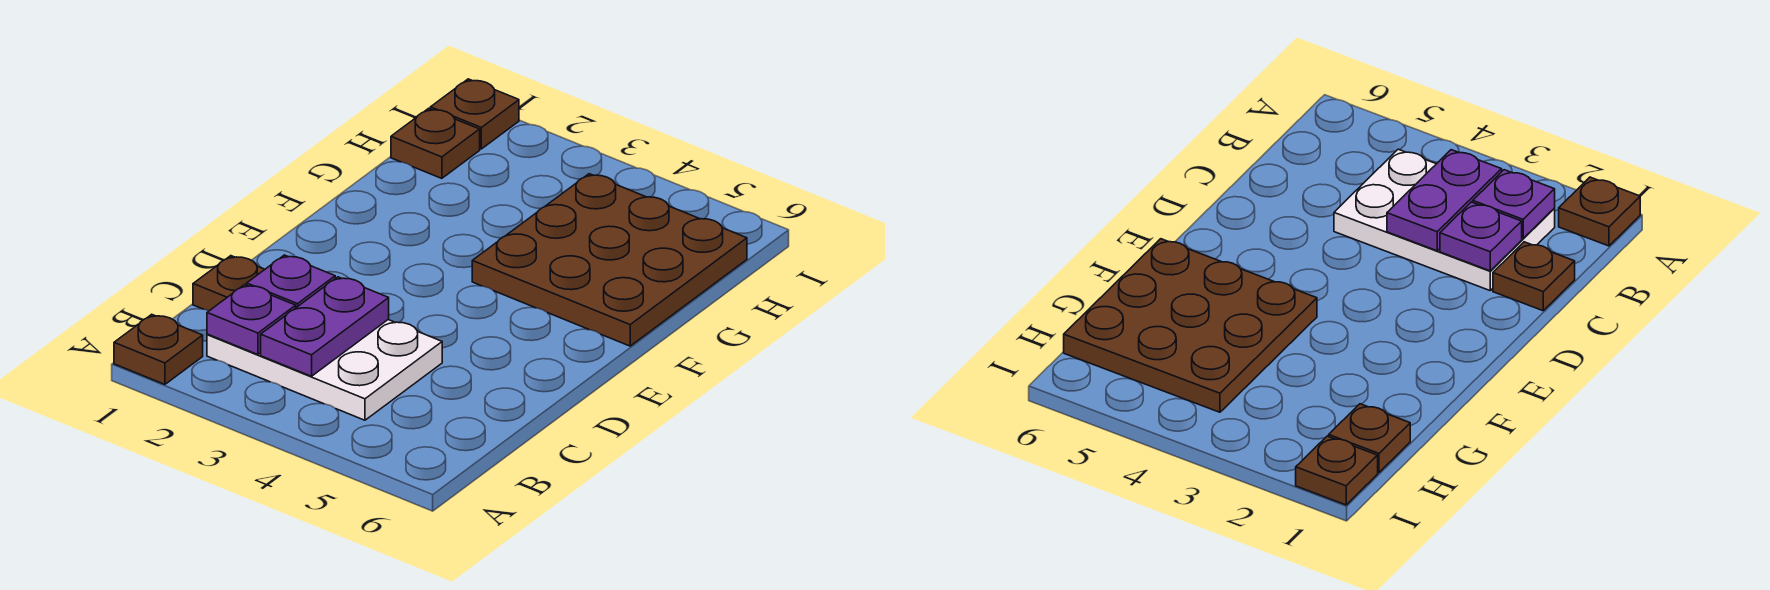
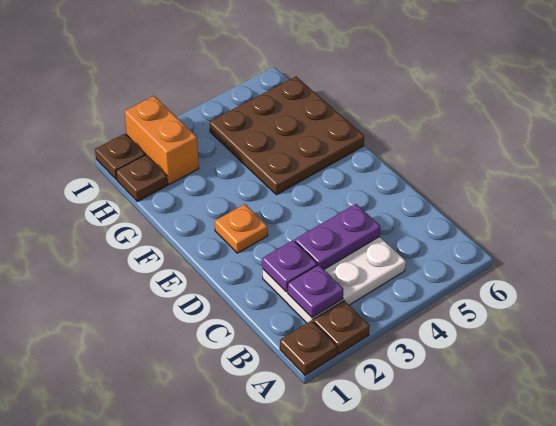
purple plate B3:C3 level 2 -> purple plate C3:C4 level 2
brown plate C1 level 1 -> brown plate A2 level 1
none -> orange plate E2 level 1
none -> orange brick H2:I2 level 1

